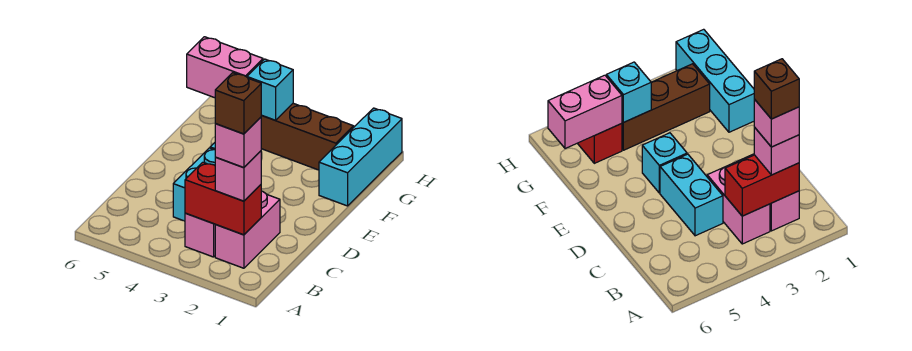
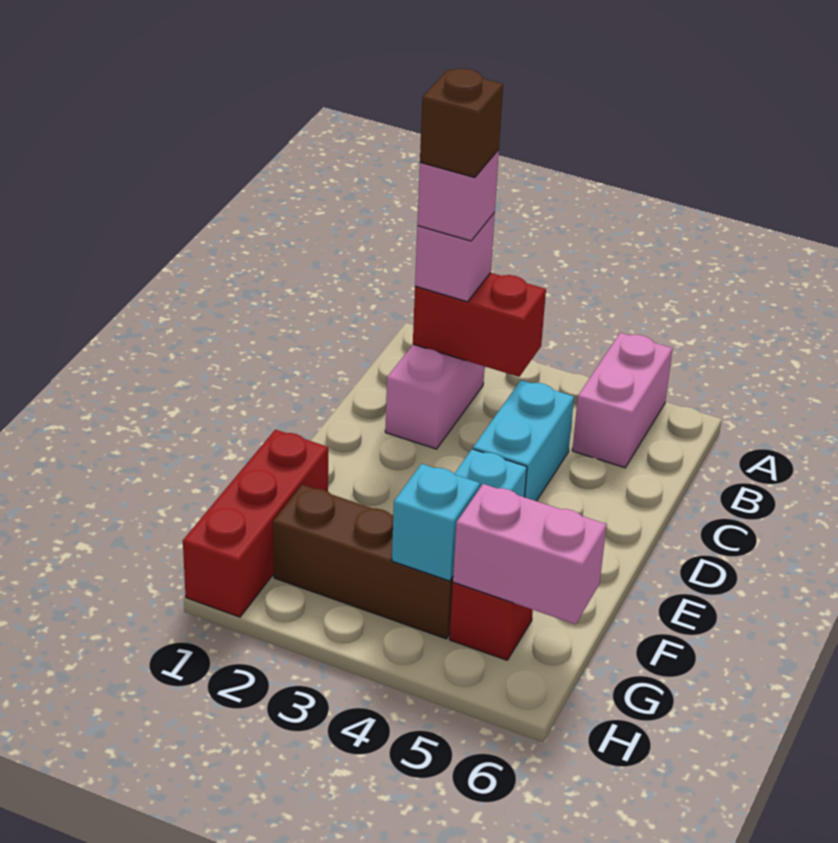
pink brick B3:C3 level 1 -> pink brick A5:B5 level 1
cyan brick F1:H1 level 1 -> red brick F1:H1 level 1

